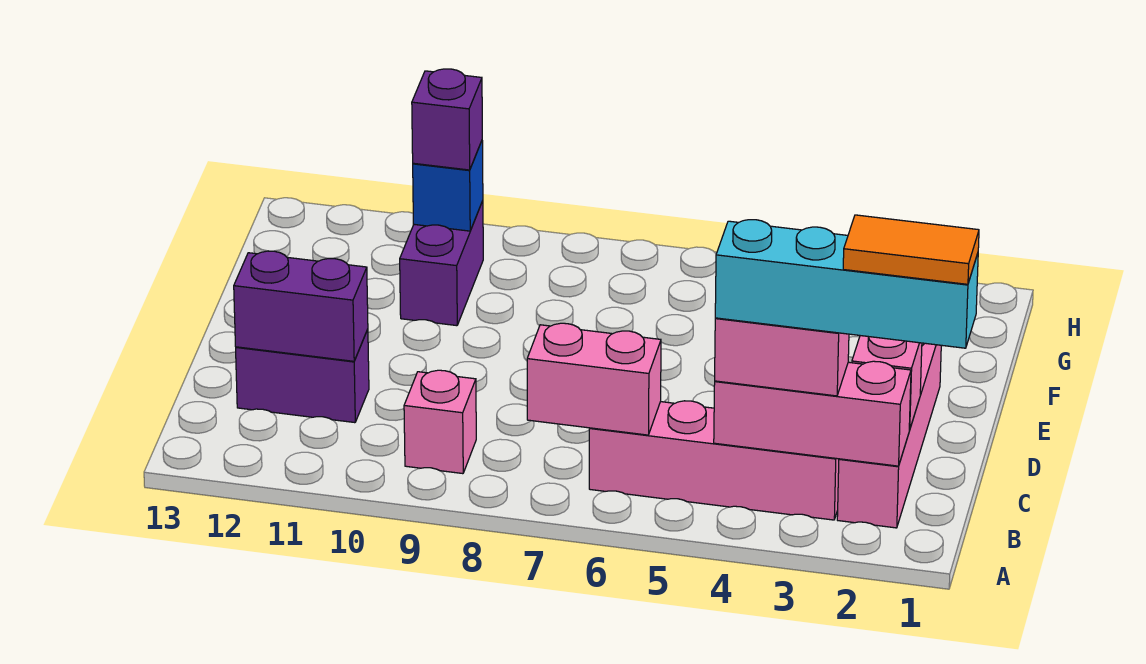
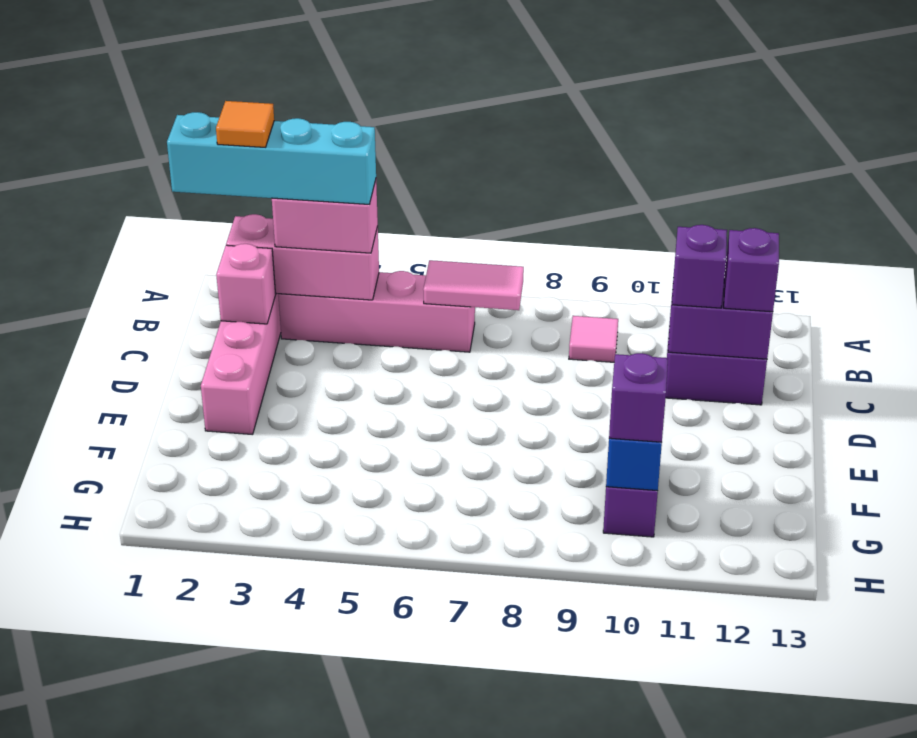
orange tile B1:B2 level 5 -> orange tile B2 level 5
pink brick B6:B7 level 2 -> pink tile B6:B7 level 2
pink brick B9 level 1 -> pink tile B9 level 1
none -> purple brick C11 level 3
none -> purple brick C12 level 3

